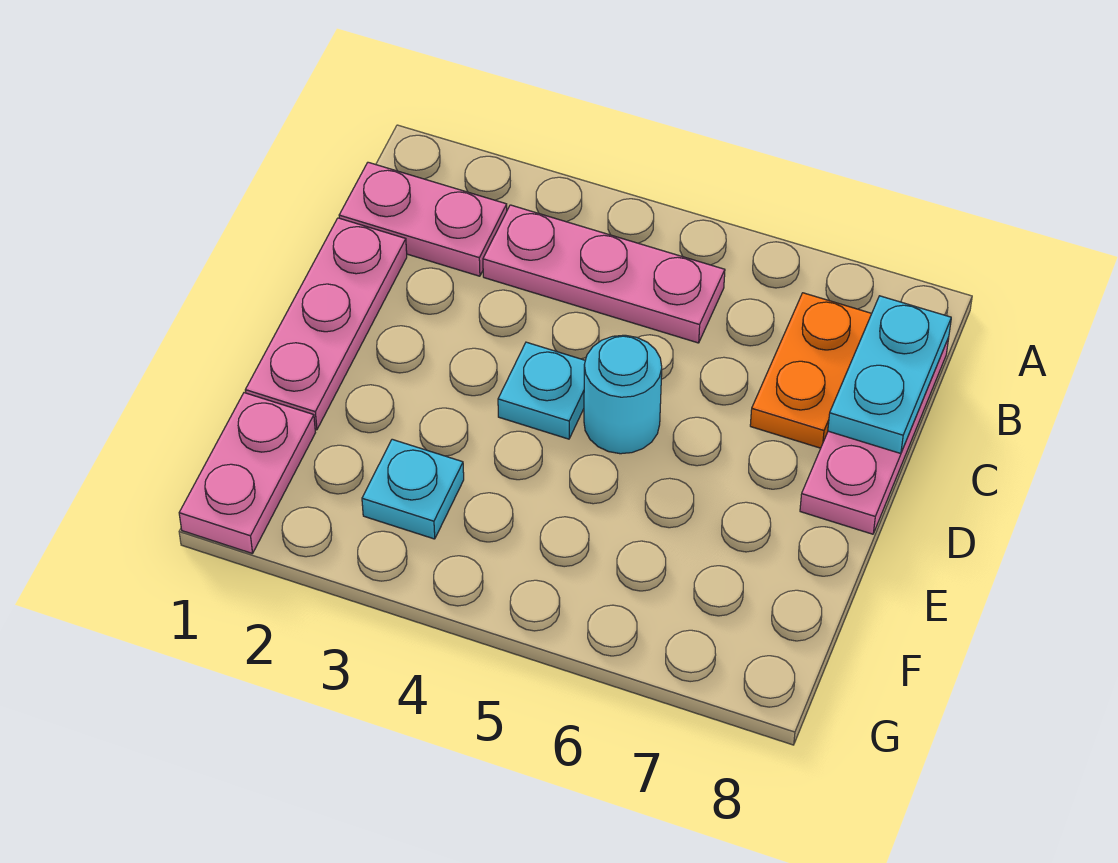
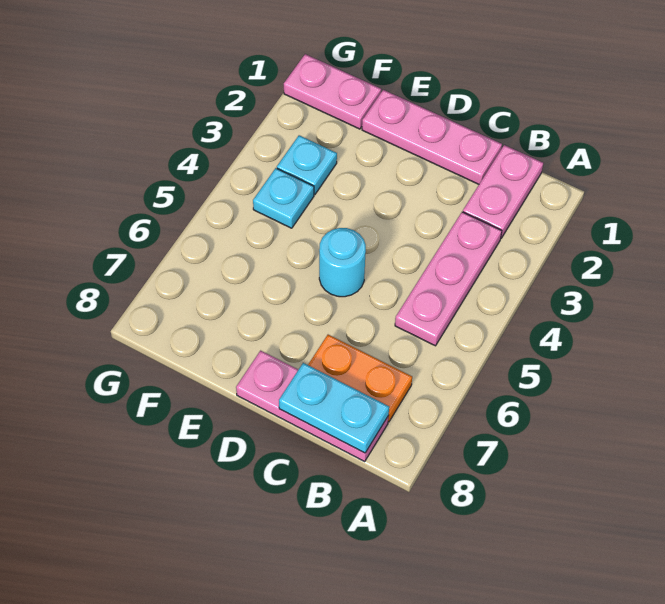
cyan plate D4 level 1 -> cyan plate F4 level 1

